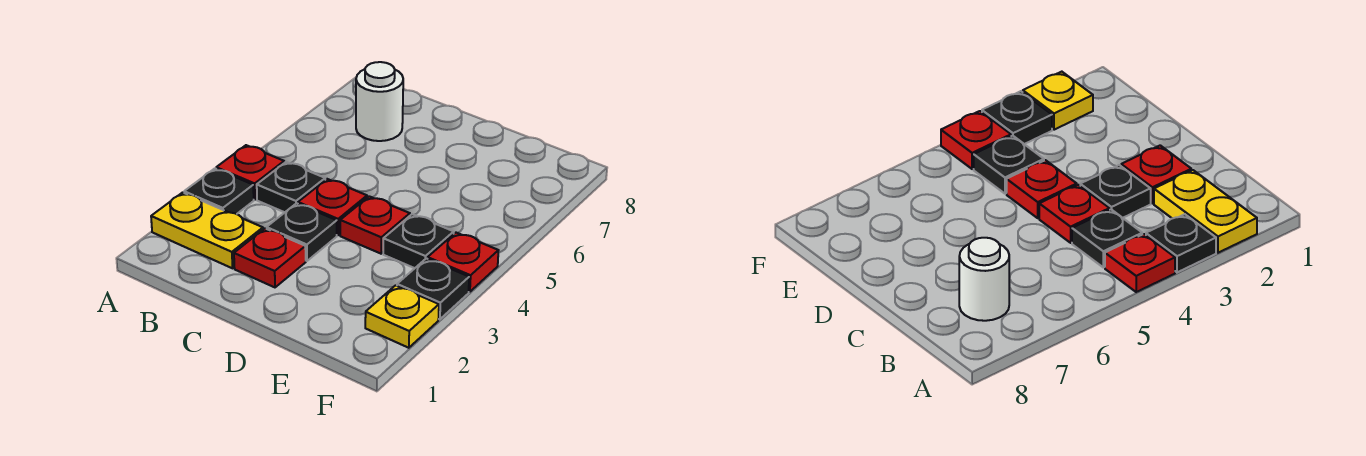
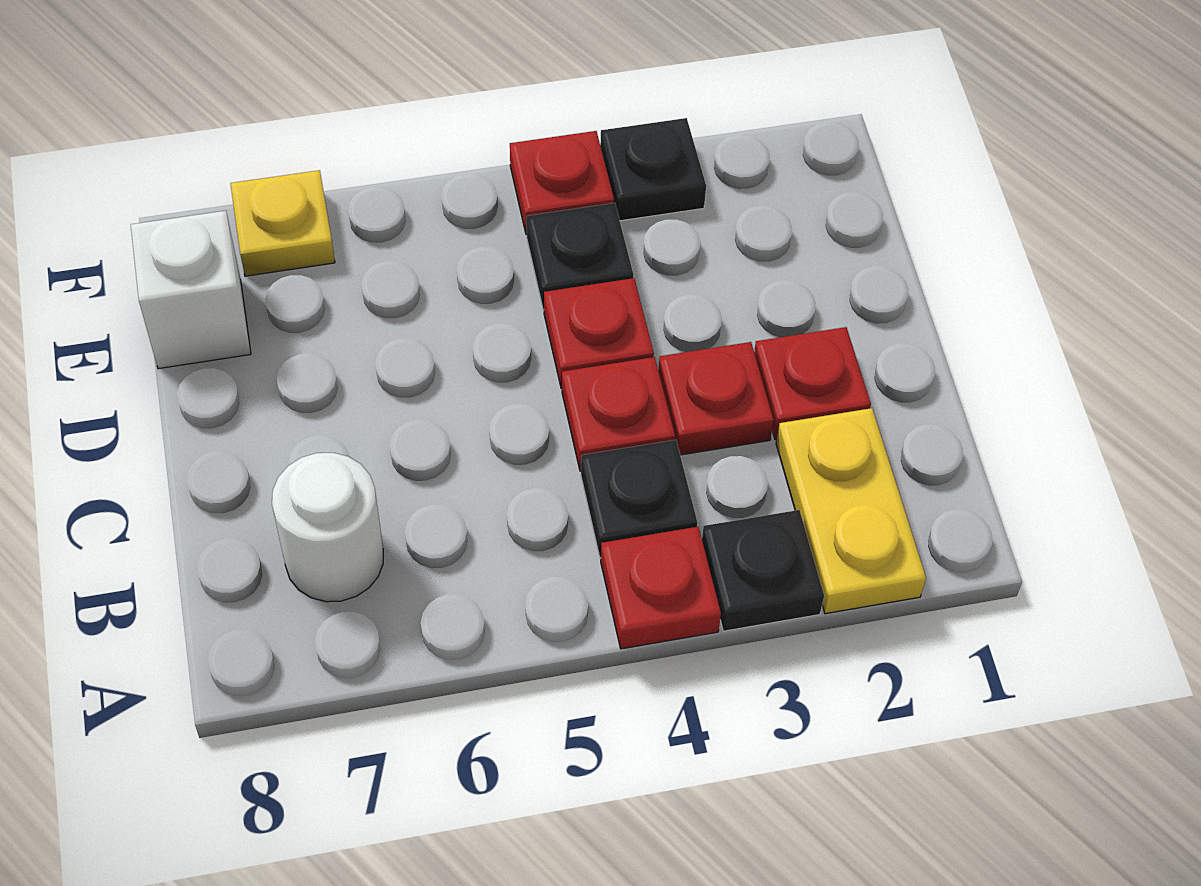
black plate C3 level 1 -> red plate C3 level 1
none -> white brick E8 level 1
yellow plate F2 level 1 -> yellow plate F7 level 1

